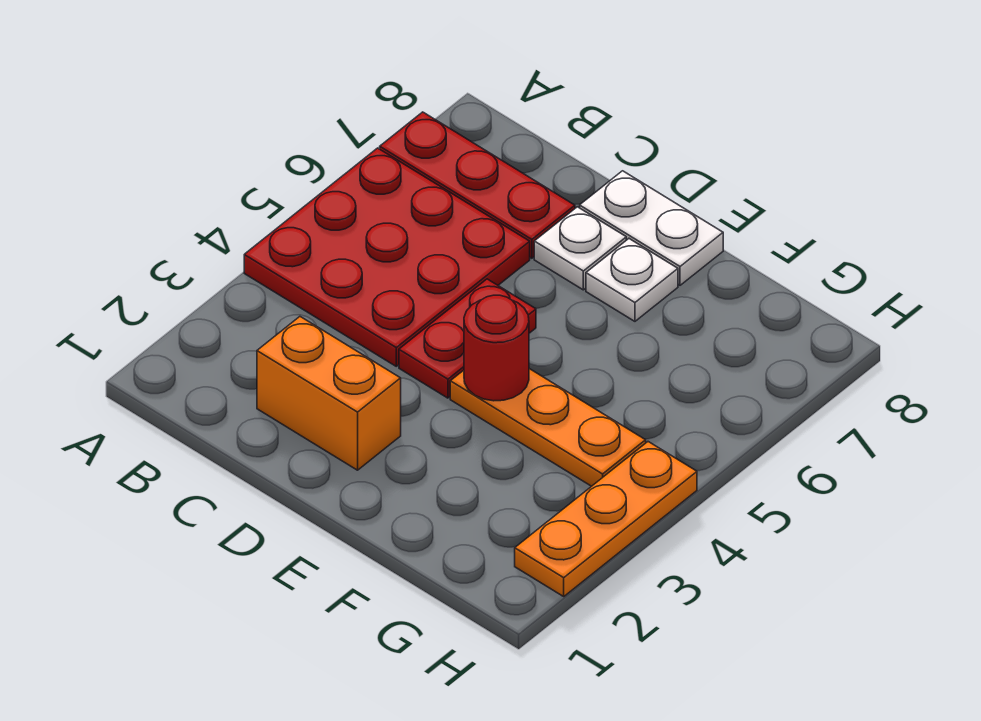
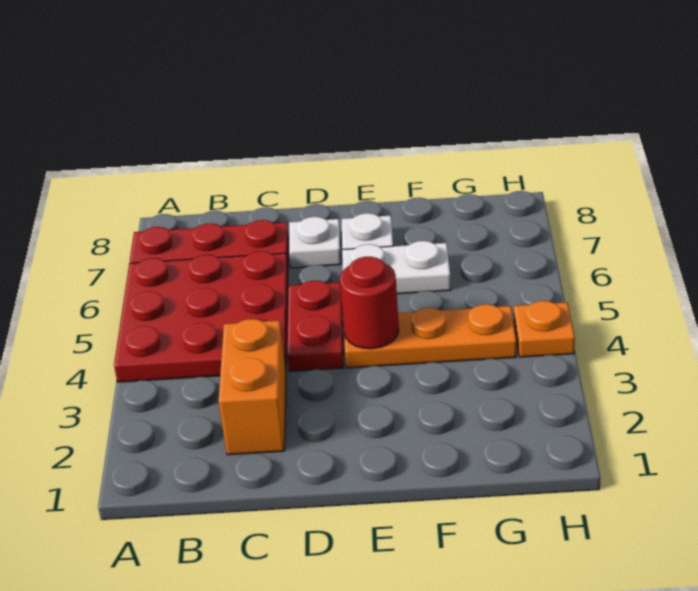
orange brick C2:D2 level 1 -> orange brick C2:C3 level 1
white plate D8:E8 level 1 -> white plate E6:F6 level 1
orange plate H2:H4 level 1 -> orange plate H4 level 1

